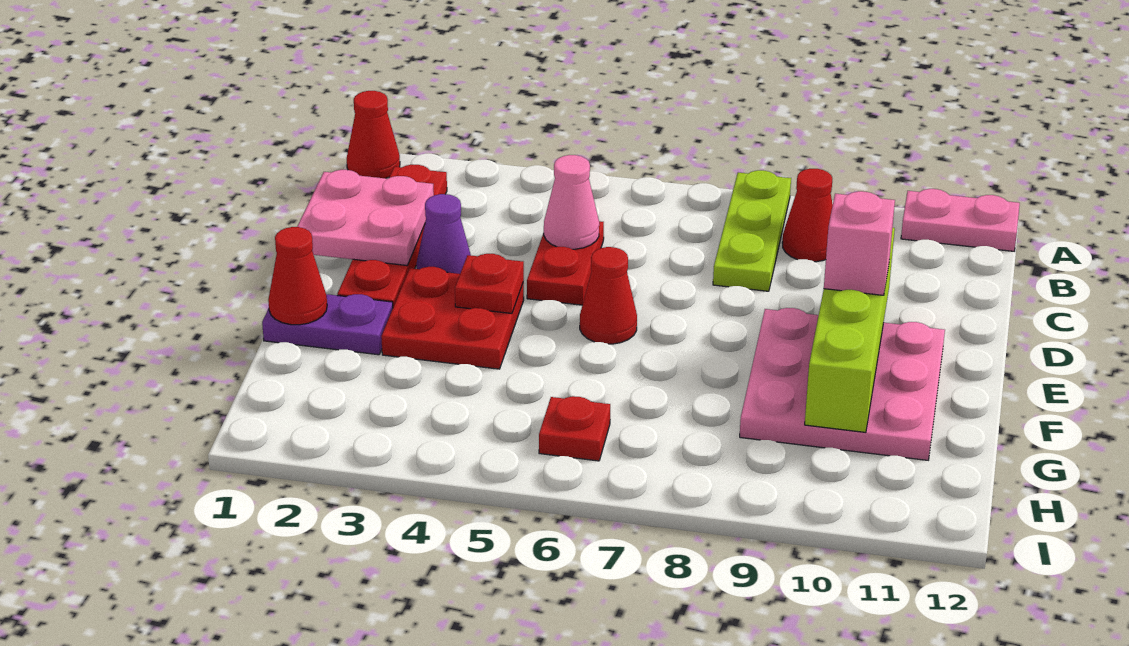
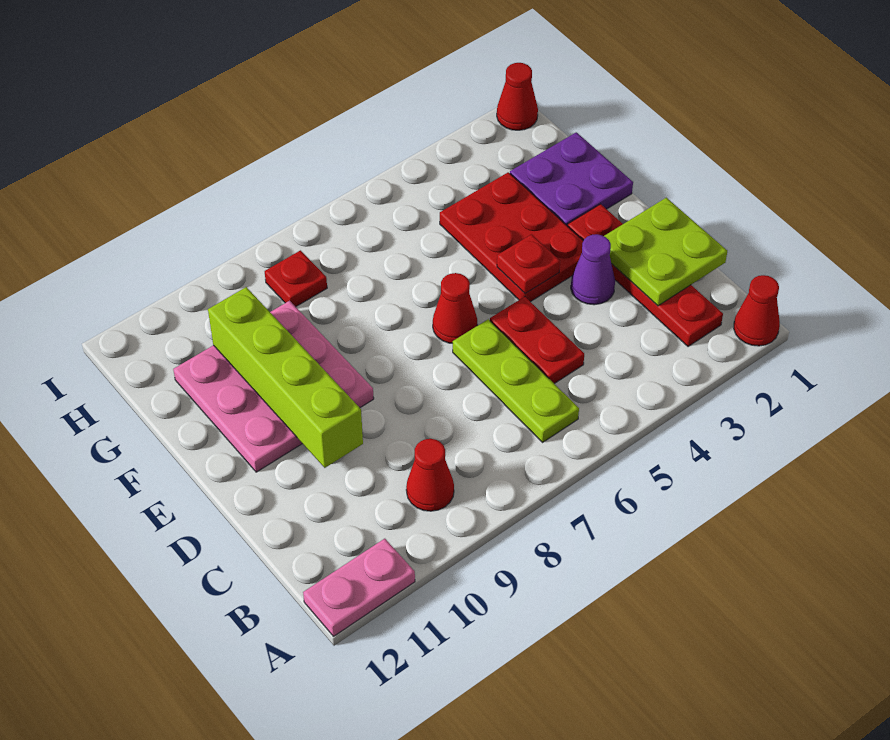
lime plate A8:C8 level 1 -> lime plate B6:D6 level 1
pink plate C1:D2 level 2 -> lime plate C1:D2 level 2
pink cone C5 level 2 -> none
red plate E3:F4 level 1 -> red plate E3:G4 level 1
pink brick E10 level 3 -> none
purple plate F1:F2 level 1 -> purple plate F1:G2 level 1
red cone F1 level 2 -> red cone I1 level 1
red plate H6 level 1 -> red plate H8 level 1

